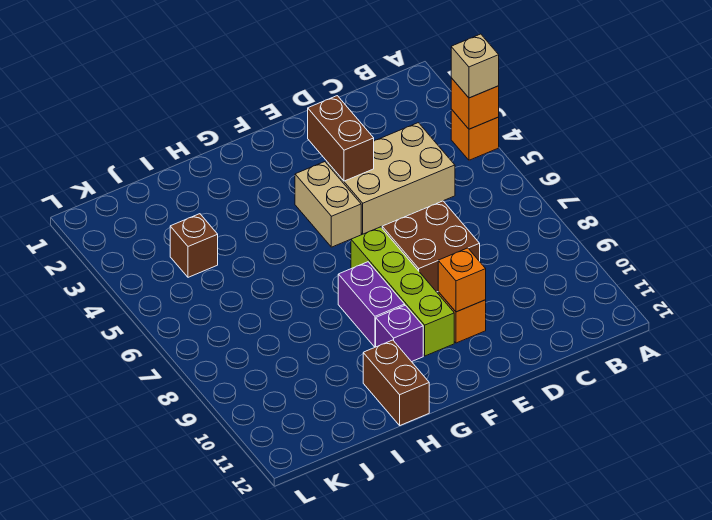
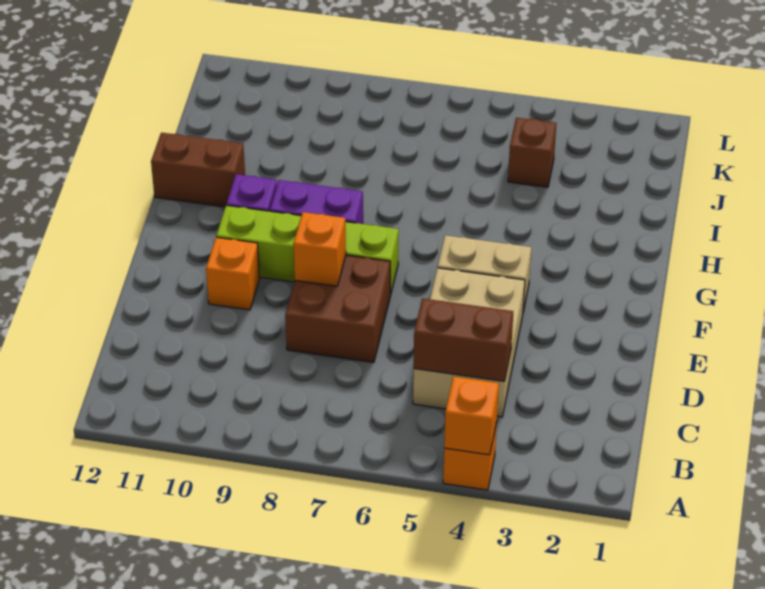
tan brick A4 level 3 -> none
brown brick E3:E4 level 2 -> brown brick C4:C5 level 2
orange brick E10 level 2 -> orange brick E8 level 2

